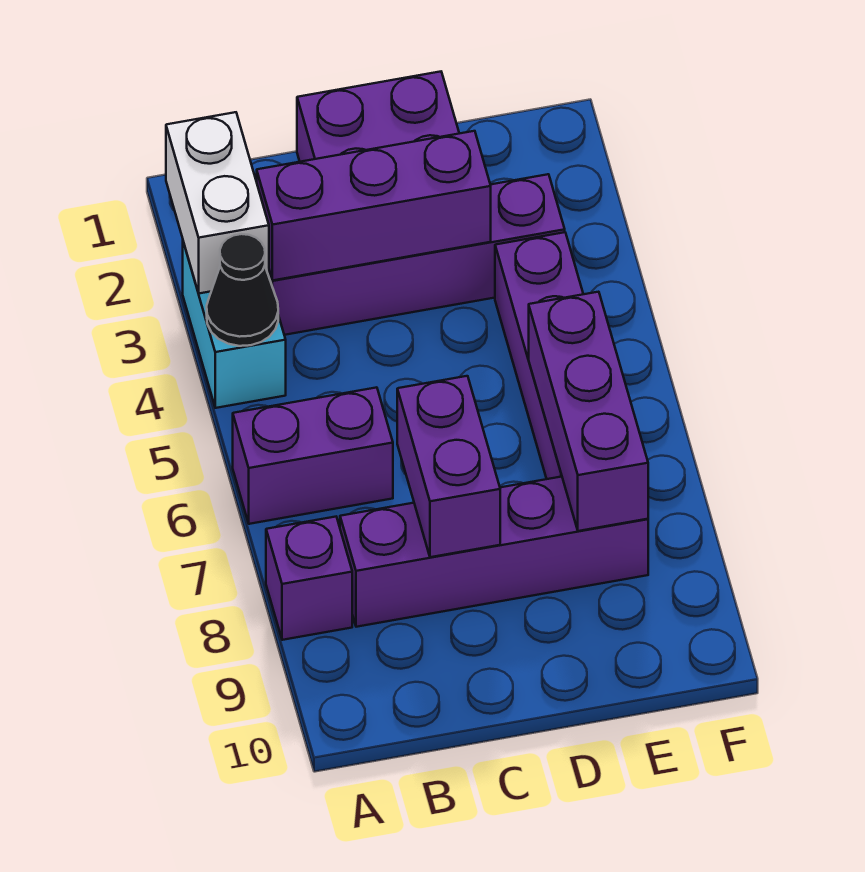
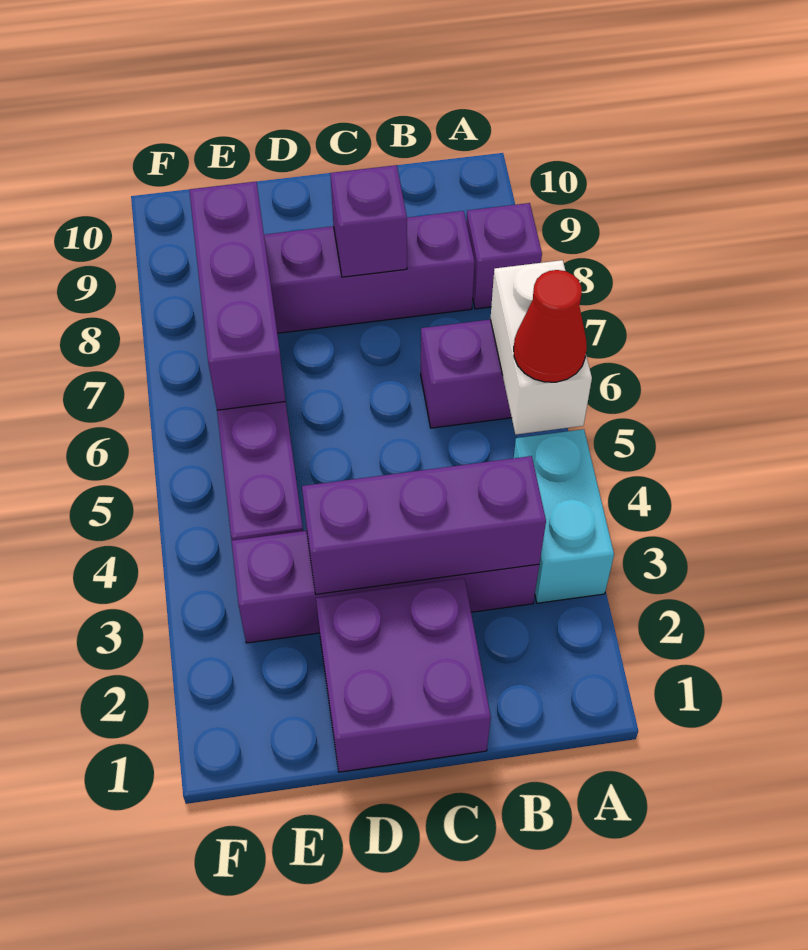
white brick A2:A3 level 2 -> white brick A5:A6 level 2
black cone A4 level 2 -> none
none -> red cone A5 level 3
purple brick C7:C8 level 2 -> purple brick C8 level 2

